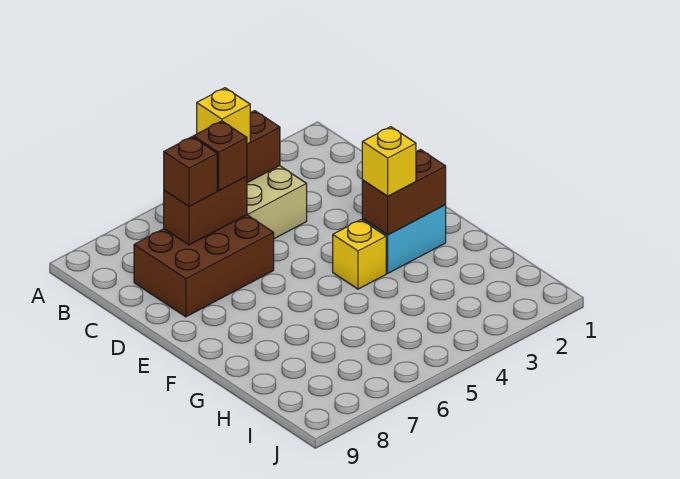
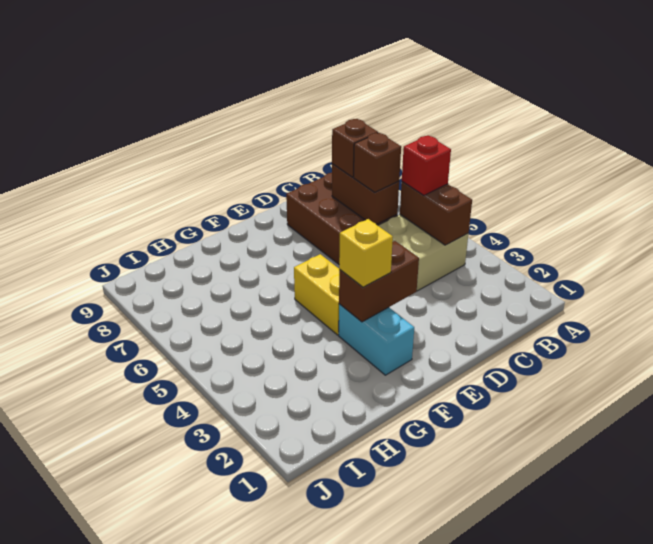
yellow brick B5 level 3 -> red brick B5 level 3
brown brick F2:F3 level 2 -> brown brick E3:F3 level 2
yellow brick F4 level 1 -> yellow brick F4:F5 level 1

